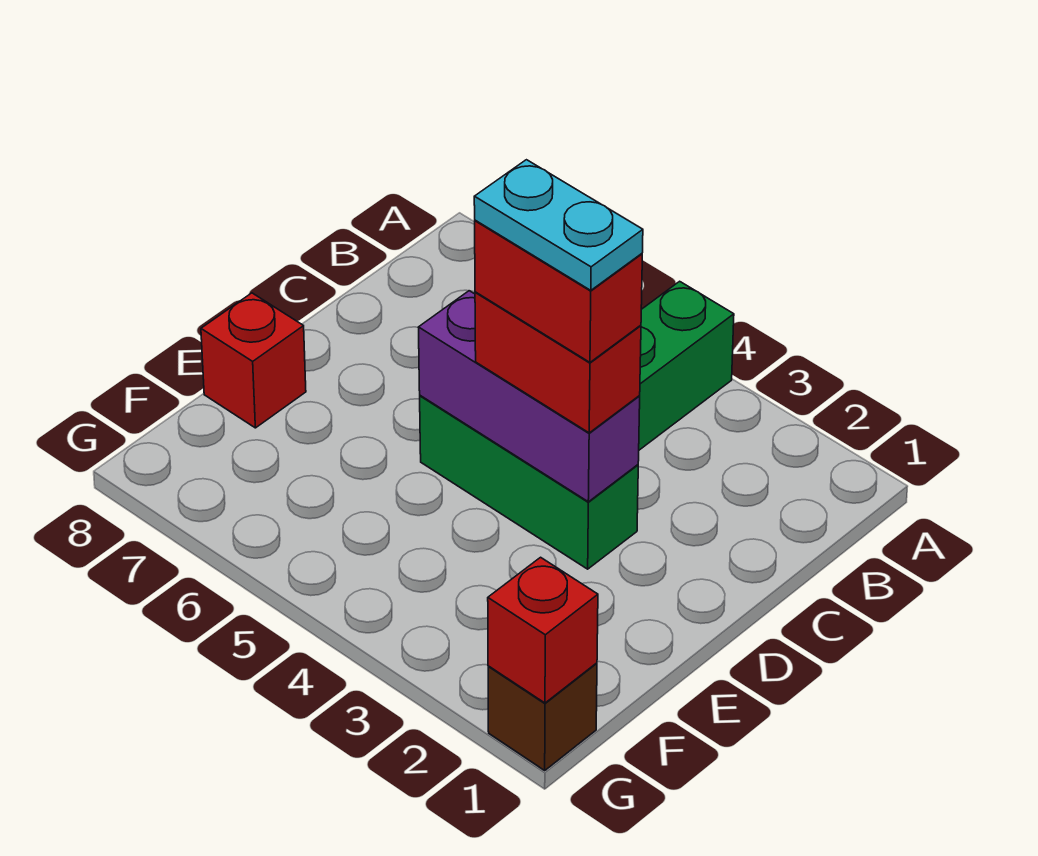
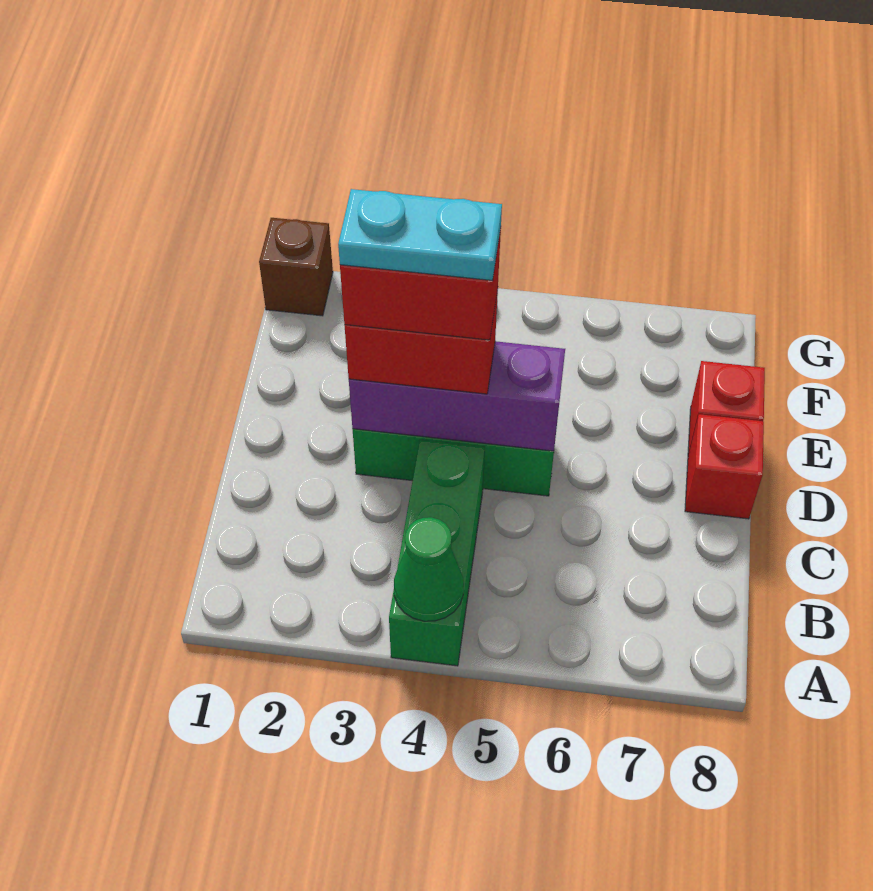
none -> green cone A4 level 2
red brick G1 level 2 -> red brick D8 level 1

